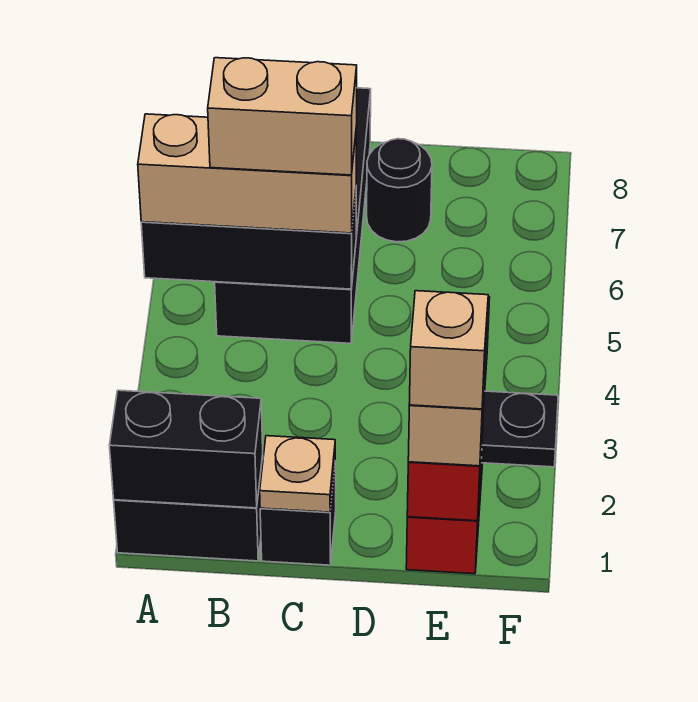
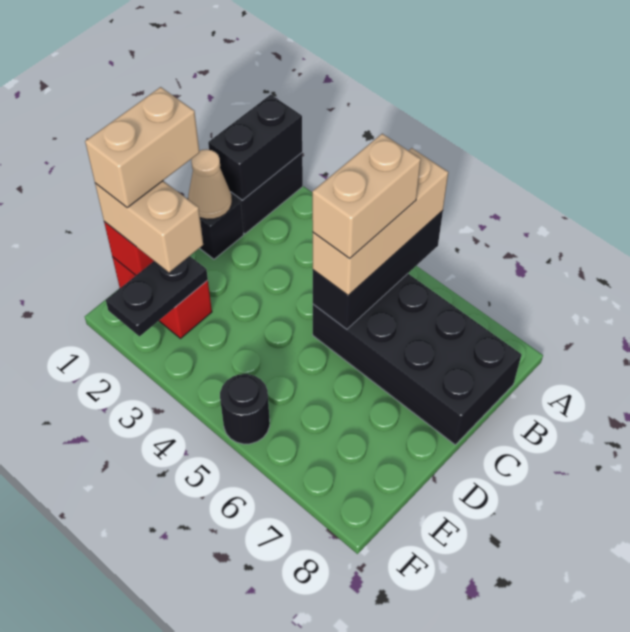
tan plate C1 level 2 -> tan cone C1 level 2
black round brick D7 level 1 -> black round brick F5 level 1
tan brick E1 level 4 -> tan brick D1:E1 level 4

